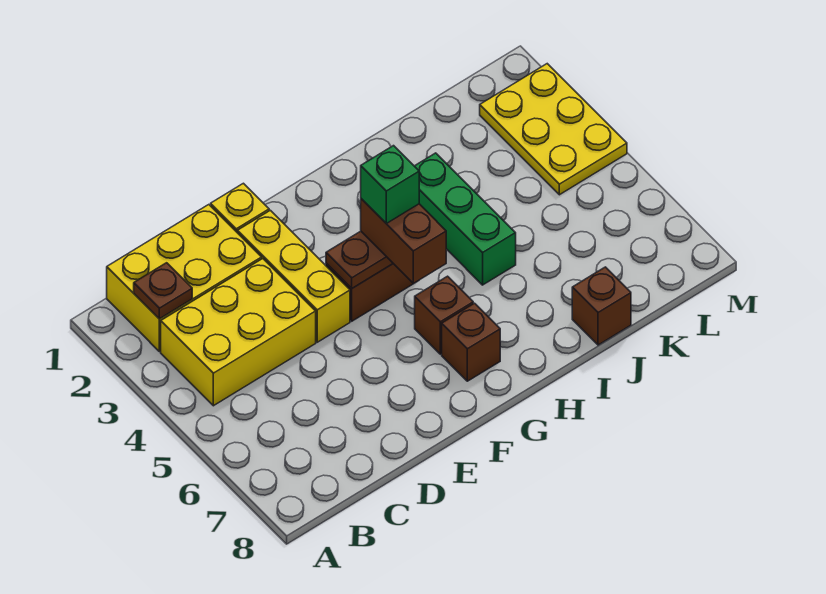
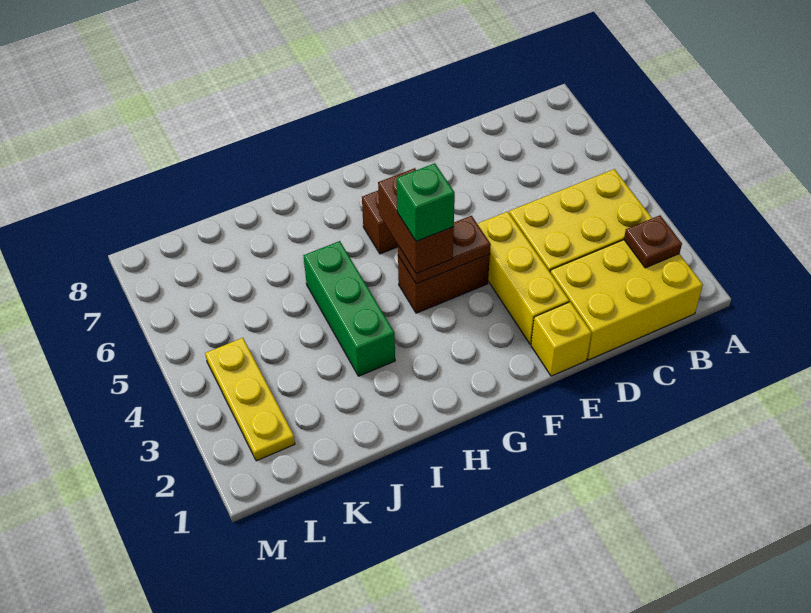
brown brick G7 level 1 -> none
brown brick J8 level 1 -> none
yellow plate L2:M4 level 1 -> yellow plate L2:L4 level 1

